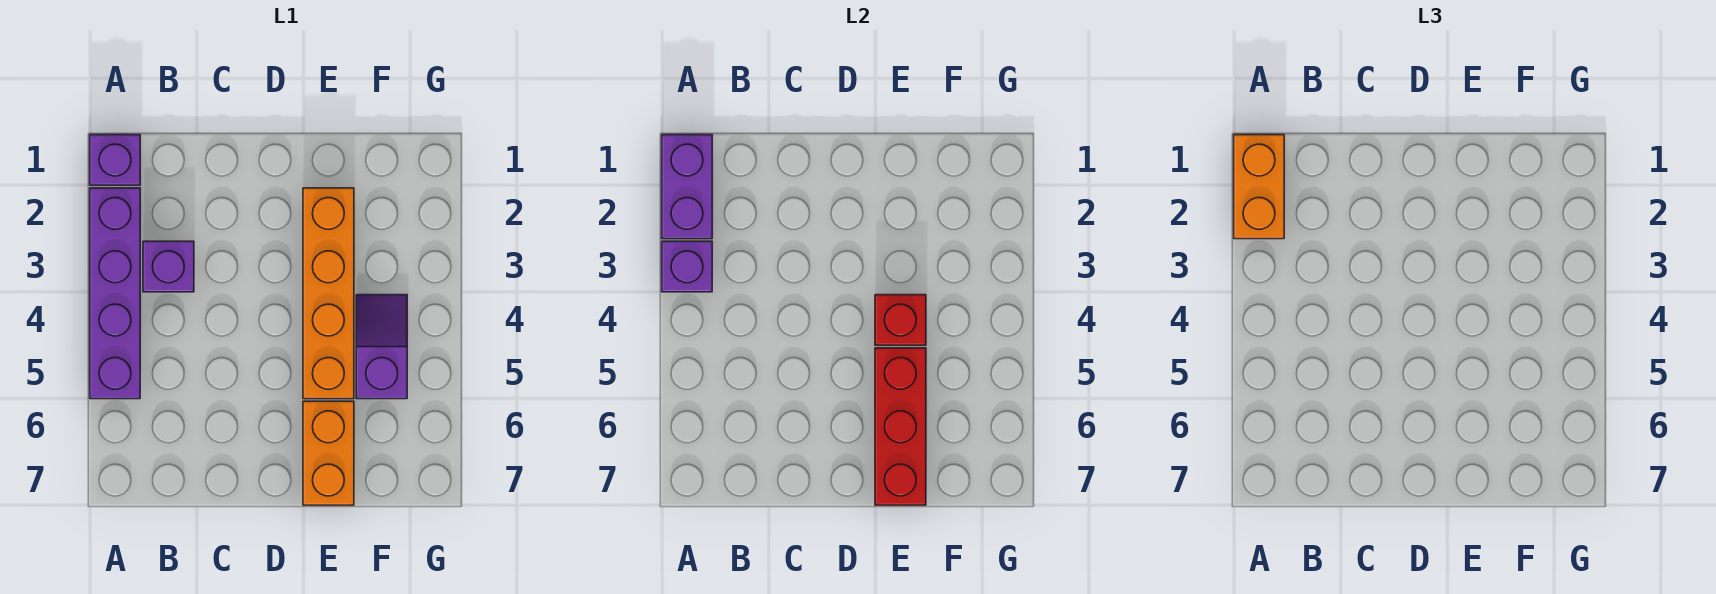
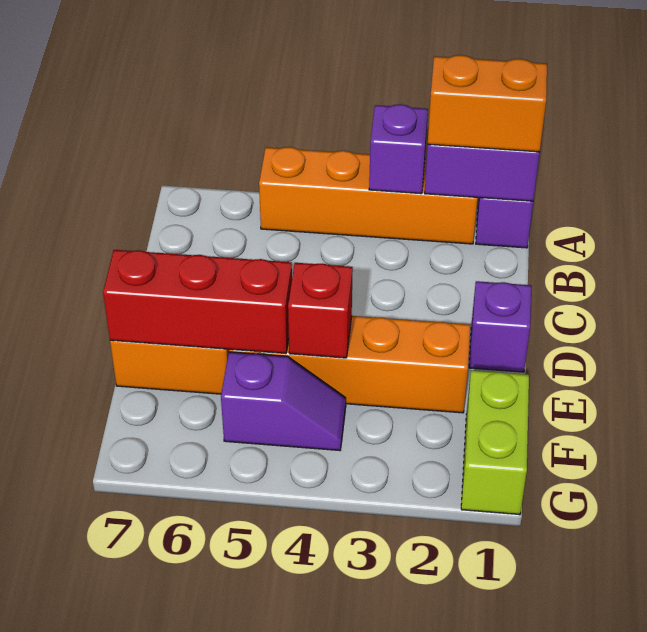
purple brick A2:A5 level 1 -> orange brick A2:A5 level 1
purple brick B3 level 1 -> purple brick D1 level 1
none -> lime brick F1:G1 level 1

